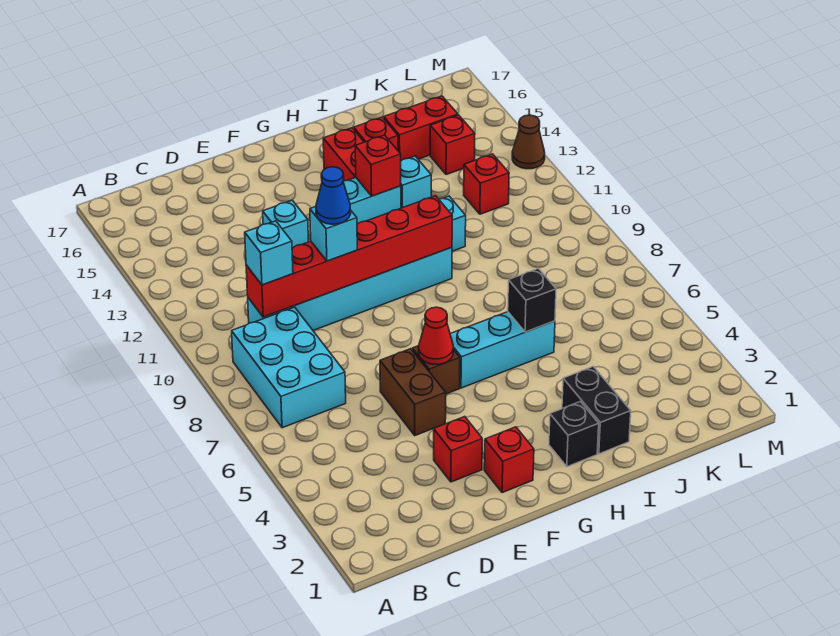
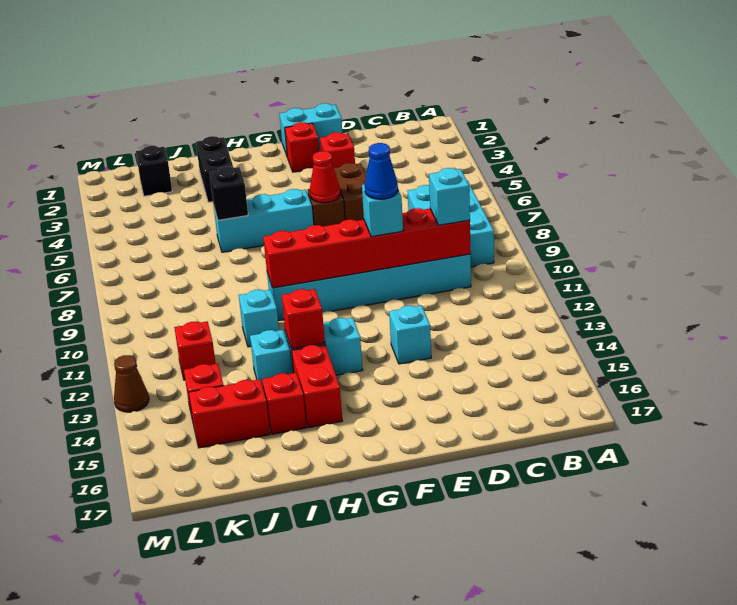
none -> cyan brick E1:F1 level 1
black brick H2 level 1 -> black brick K2 level 1

